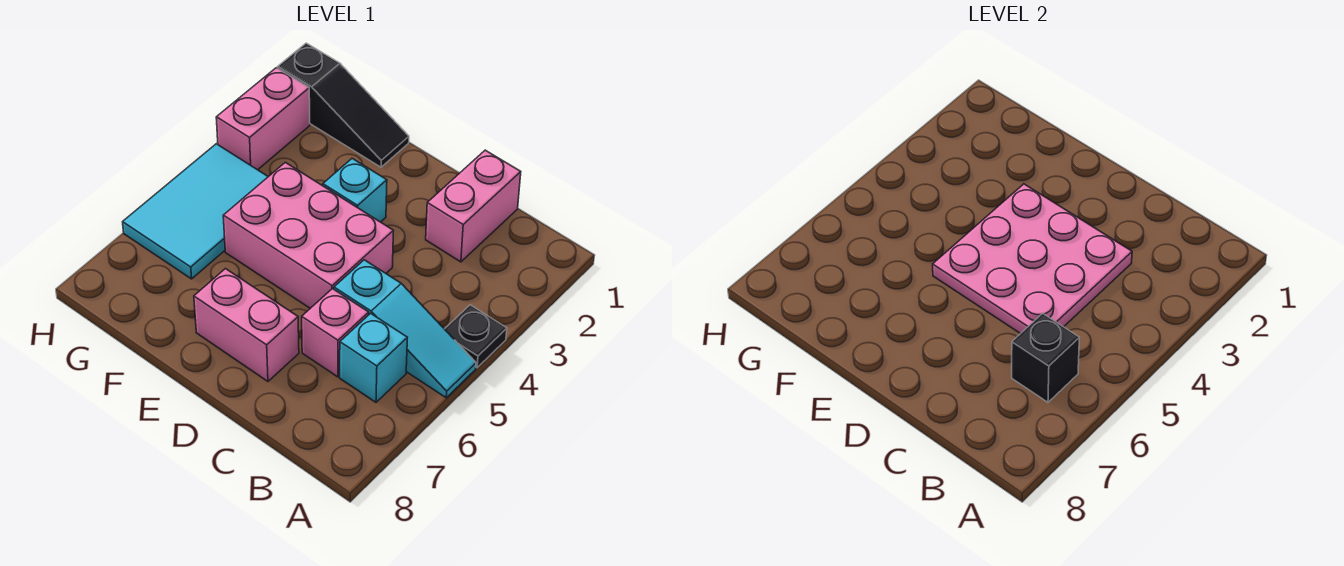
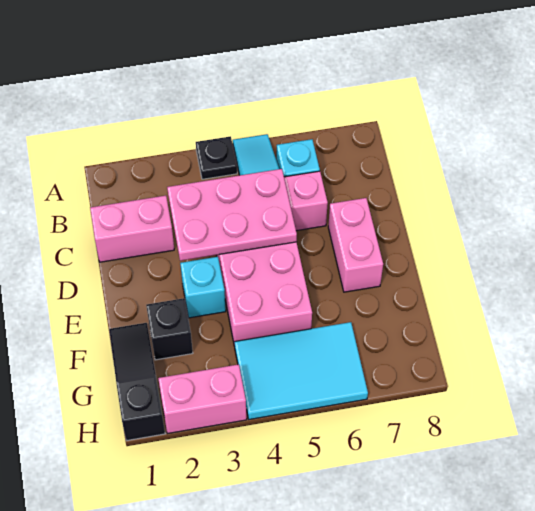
black brick B6 level 2 -> black brick F2 level 1
pink plate C3:E5 level 2 -> pink plate C3:D5 level 2

